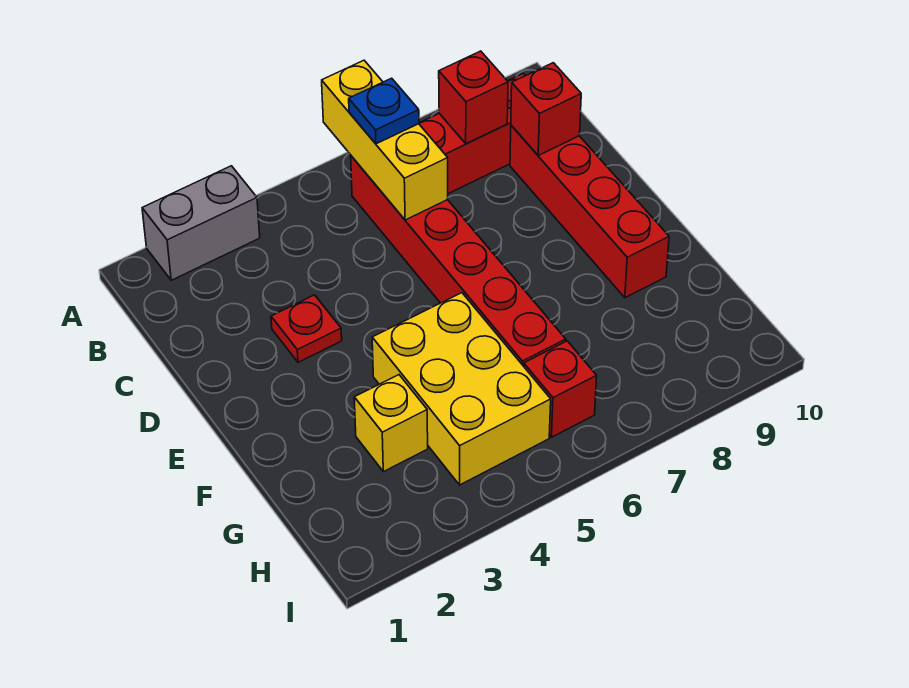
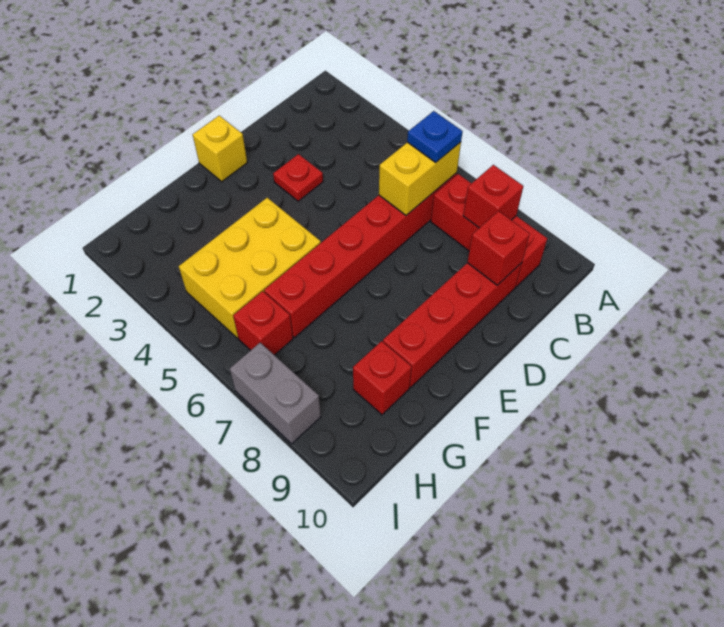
grey brick A2:A3 level 1 -> grey brick I7:I8 level 1
yellow brick A6:C6 level 2 -> yellow brick B6:C6 level 2
yellow brick G3 level 1 -> yellow brick E1 level 1
none -> red brick G9 level 1

